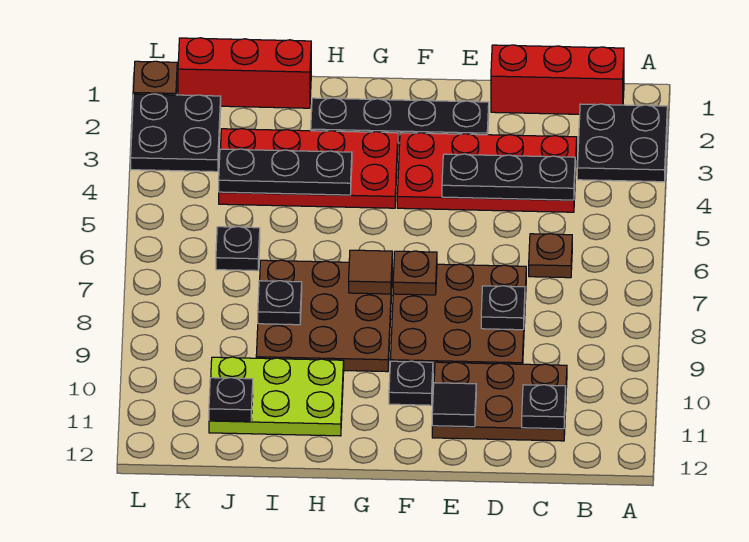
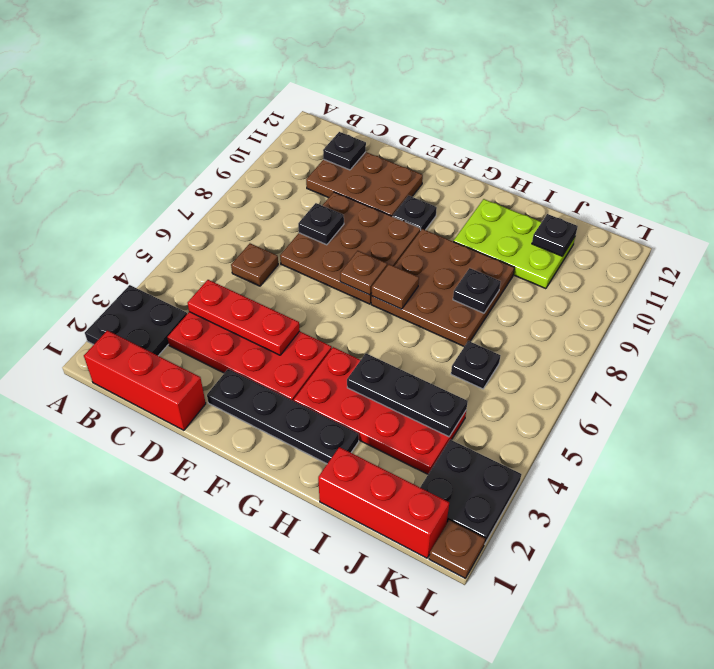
black plate C4:E4 level 2 -> red plate C4:E4 level 2
black tile E11 level 2 -> none

